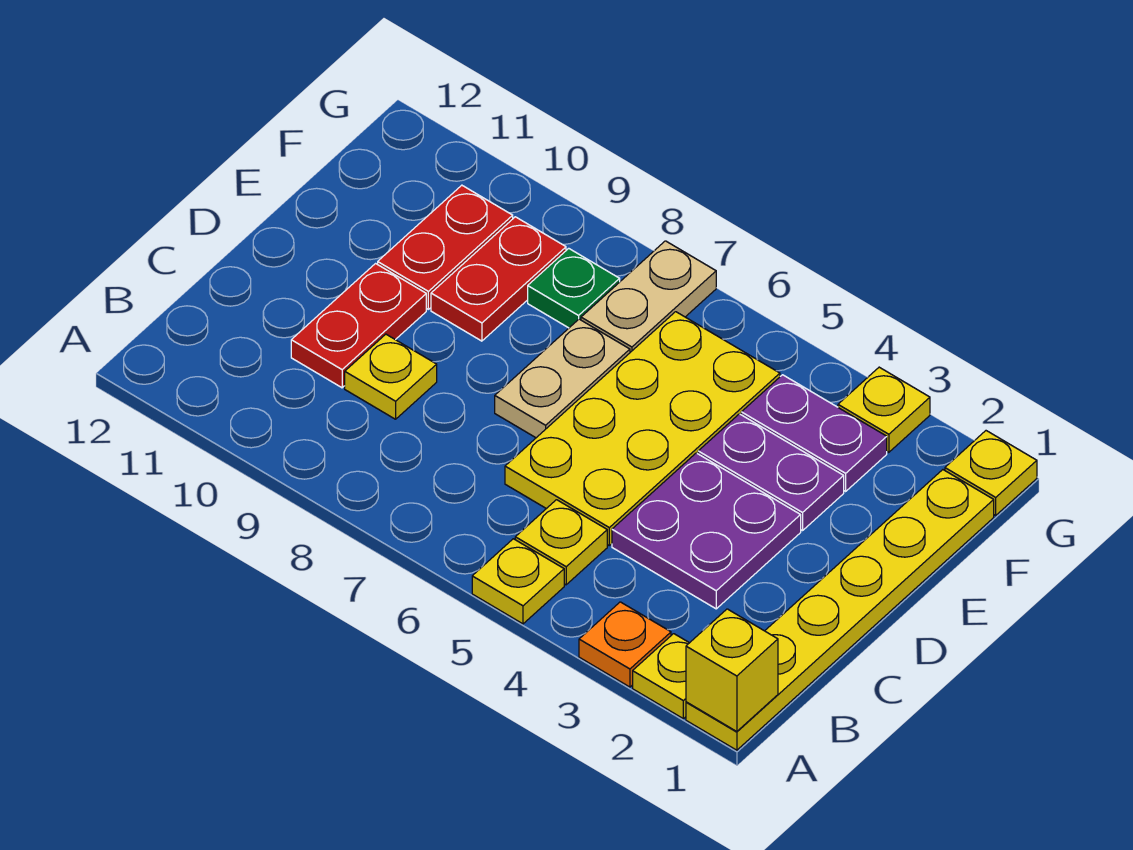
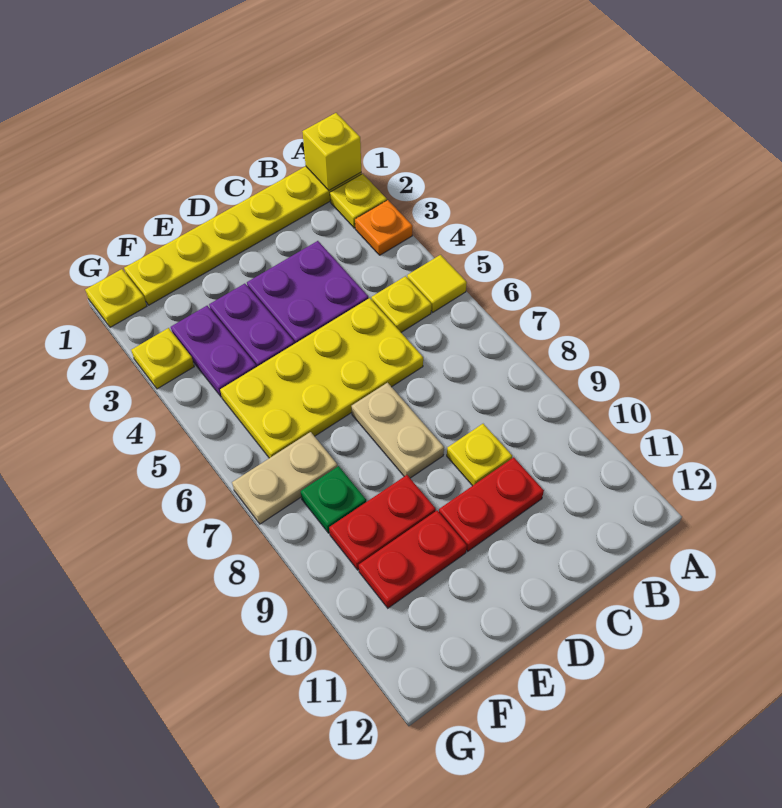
yellow plate A5 level 1 -> yellow tile A5 level 1
tan plate D7:E7 level 1 -> tan plate D7:D8 level 1

